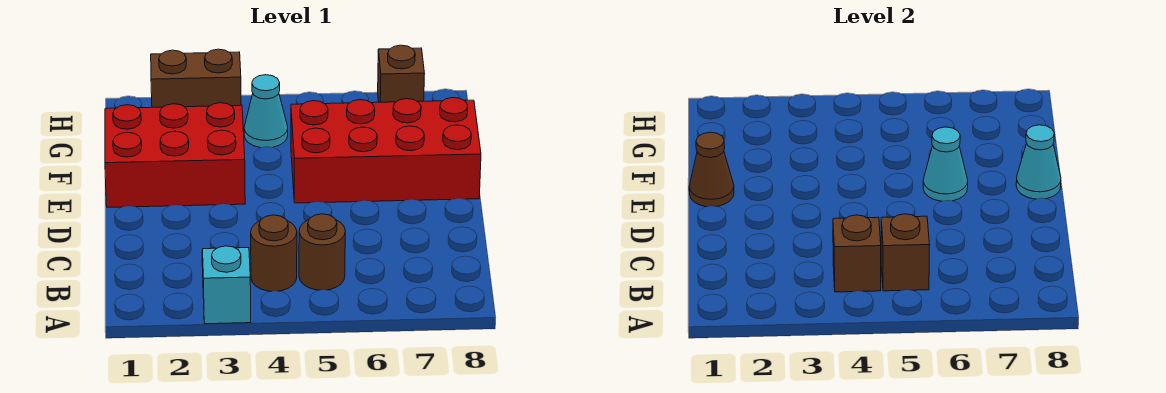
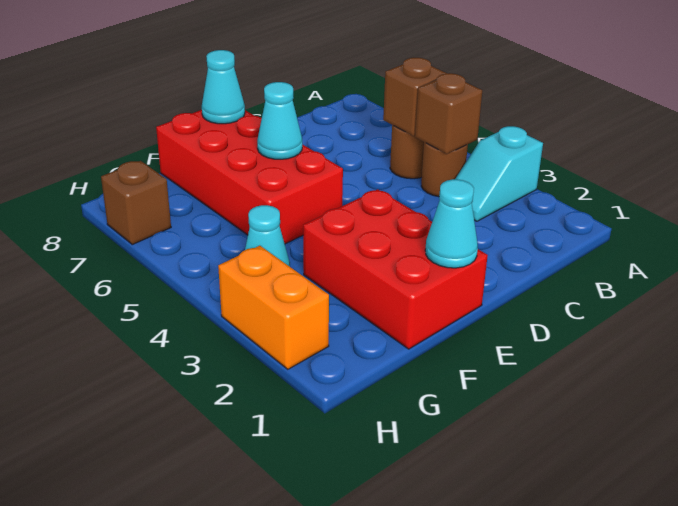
brown cone E1 level 2 -> cyan cone E1 level 2
brown brick H2:H3 level 1 -> orange brick H2:H3 level 1

